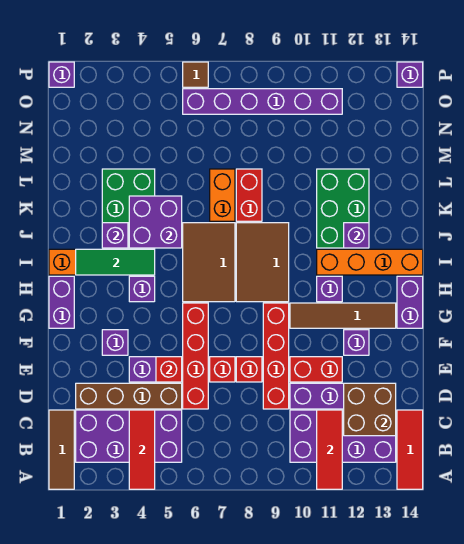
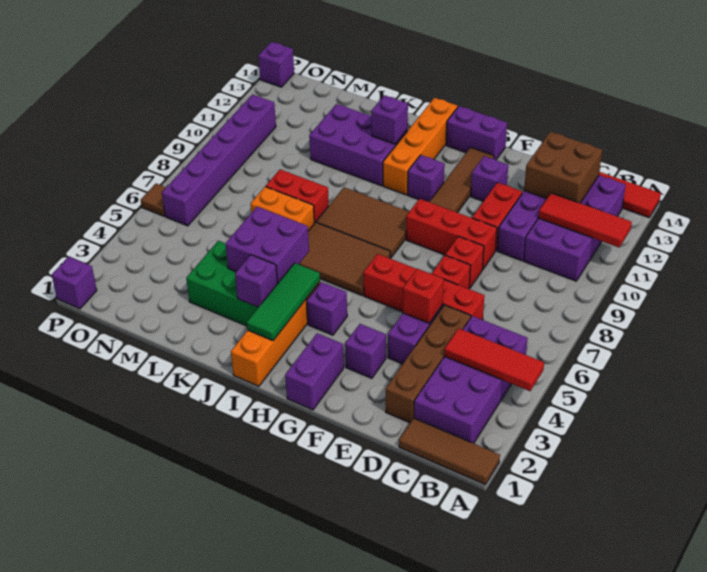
red brick D9:G9 level 1 -> red brick E9:G9 level 1
purple brick G1:H1 level 1 -> purple brick G1:G2 level 1
green brick J11:L12 level 1 -> purple brick J11:L12 level 1

